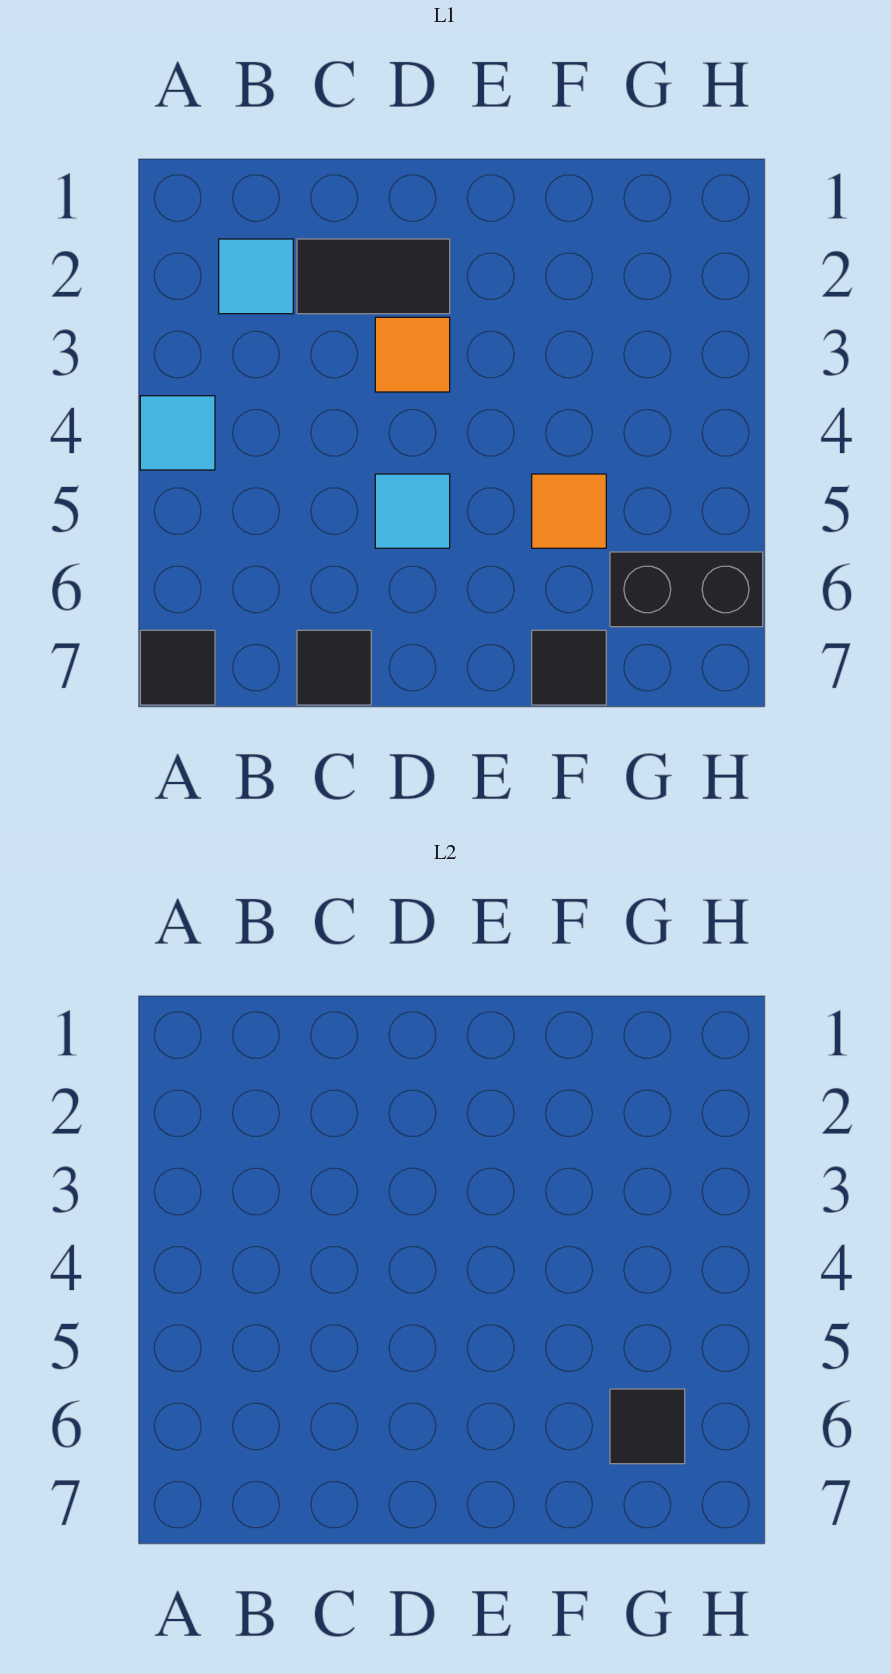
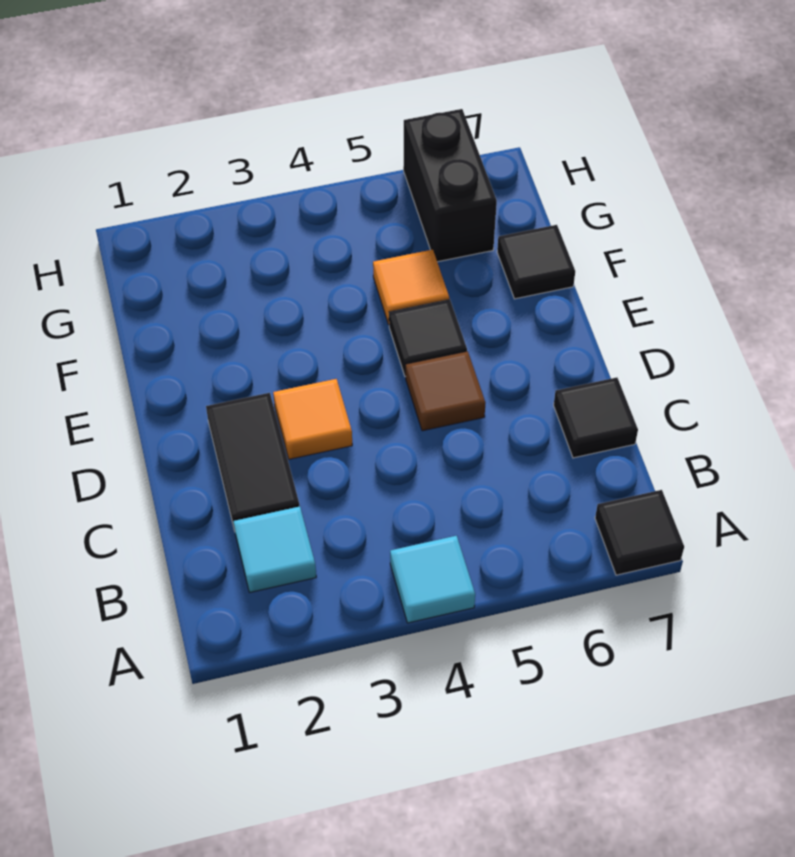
cyan tile D5 level 1 -> brown tile D5 level 1
black tile G6 level 2 -> black tile E5 level 1

